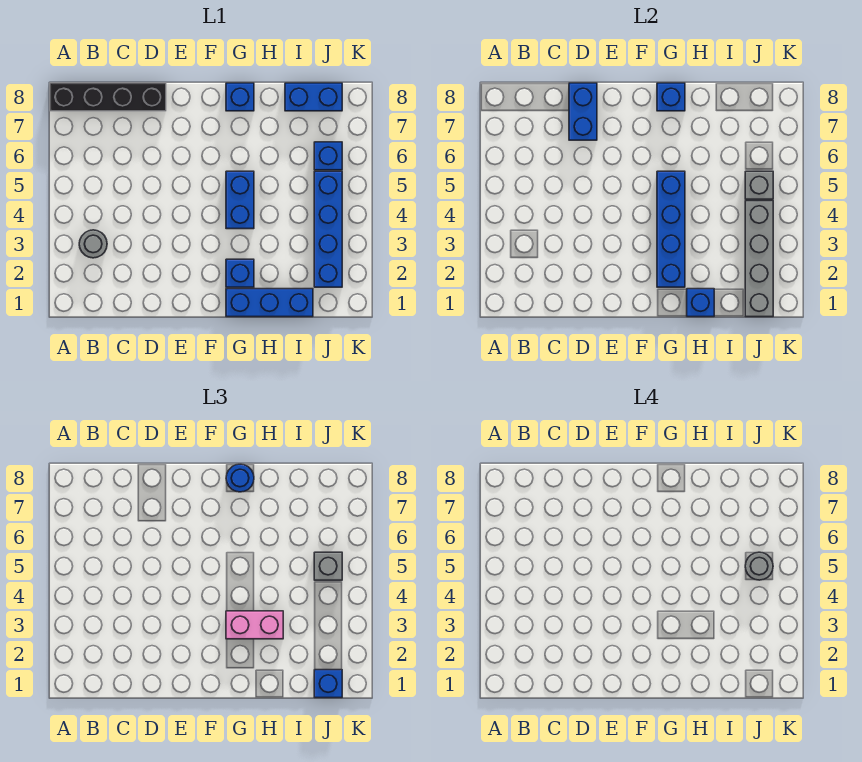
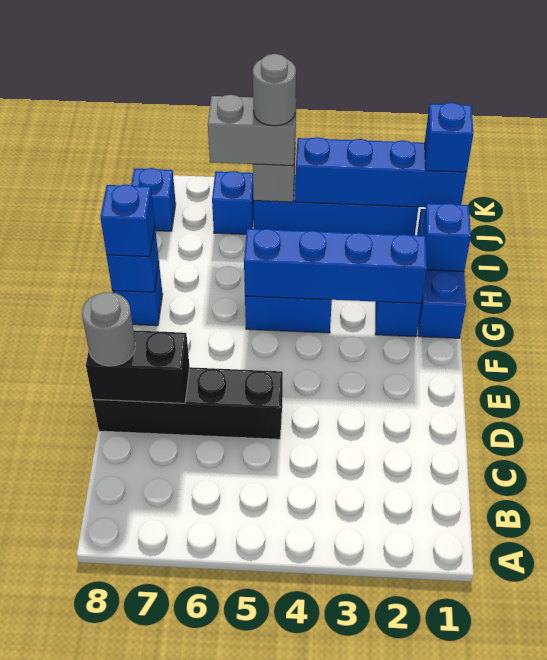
black brick A8:D8 level 1 -> black brick D5:D8 level 1
grey round brick B3 level 1 -> grey round brick D8 level 3
blue brick D7:D8 level 2 -> black brick D7:D8 level 2
pink brick G3:H3 level 3 -> none
blue round brick G8 level 3 -> blue brick G8 level 3
blue brick I8:J8 level 1 -> blue brick J8 level 1
grey brick J1:J4 level 2 -> blue brick J1:J4 level 2
grey brick J5 level 3 -> grey brick J5:J6 level 3

